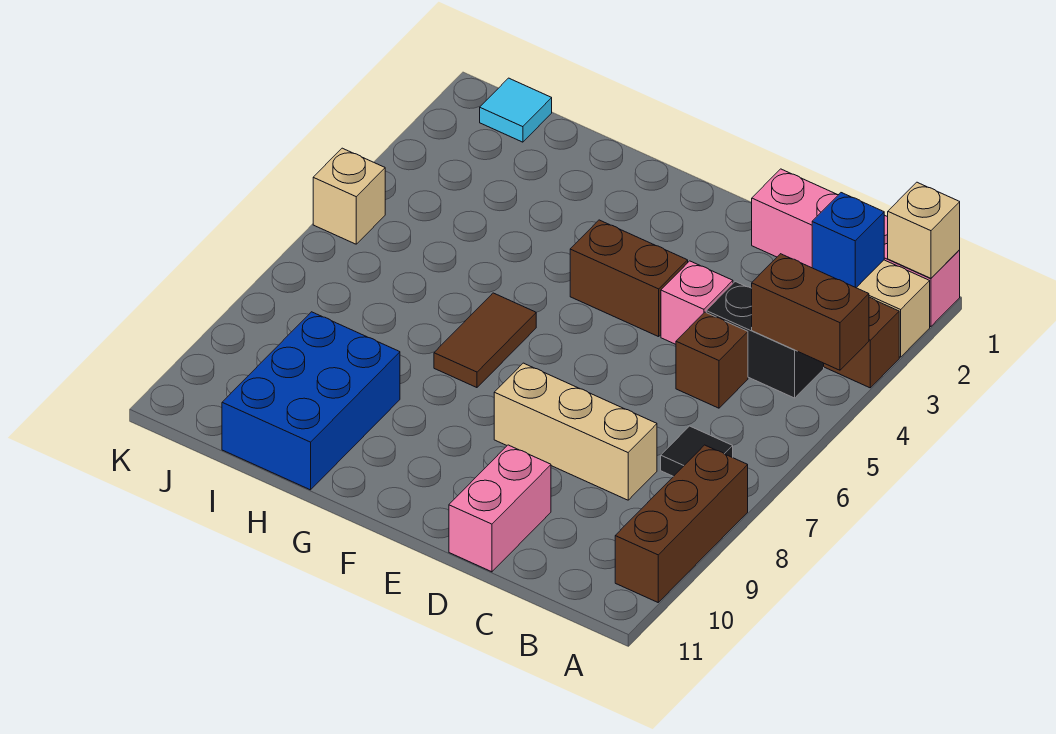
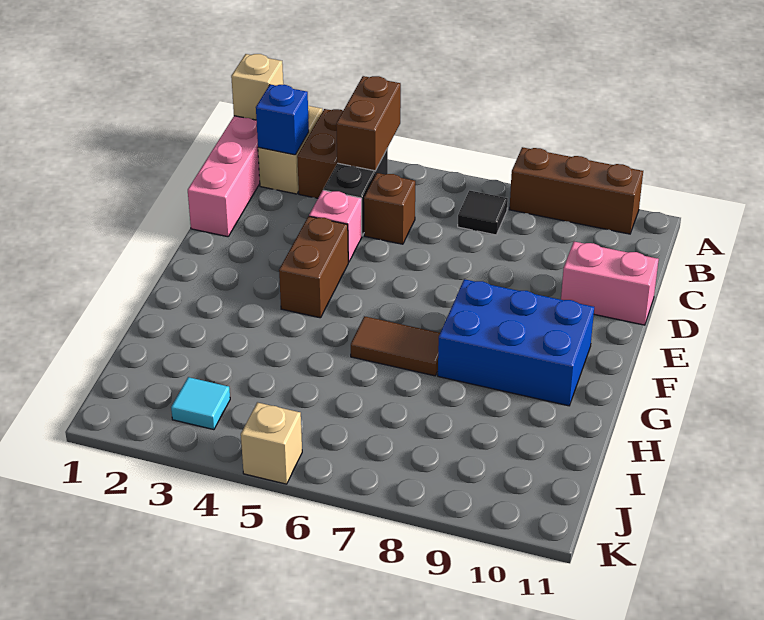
tan brick C8:E8 level 1 -> none
blue brick H9:I11 level 1 -> blue brick F8:G10 level 1
cyan tile J1 level 1 -> cyan tile J3 level 1

